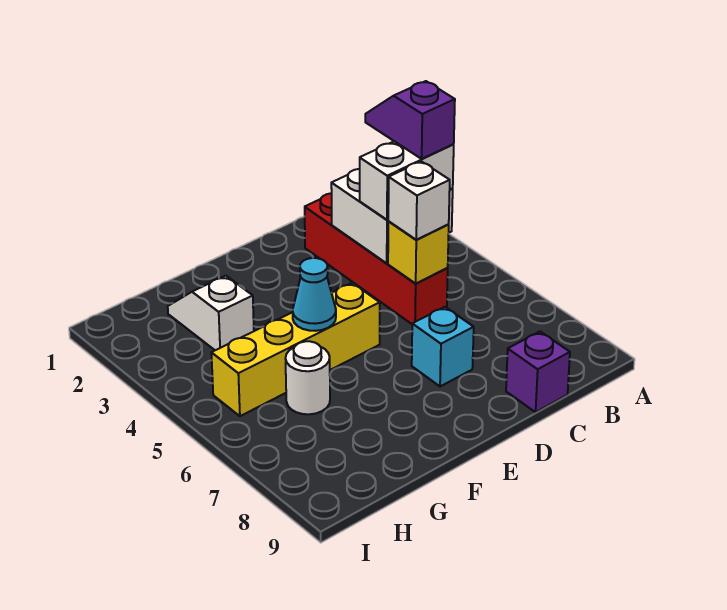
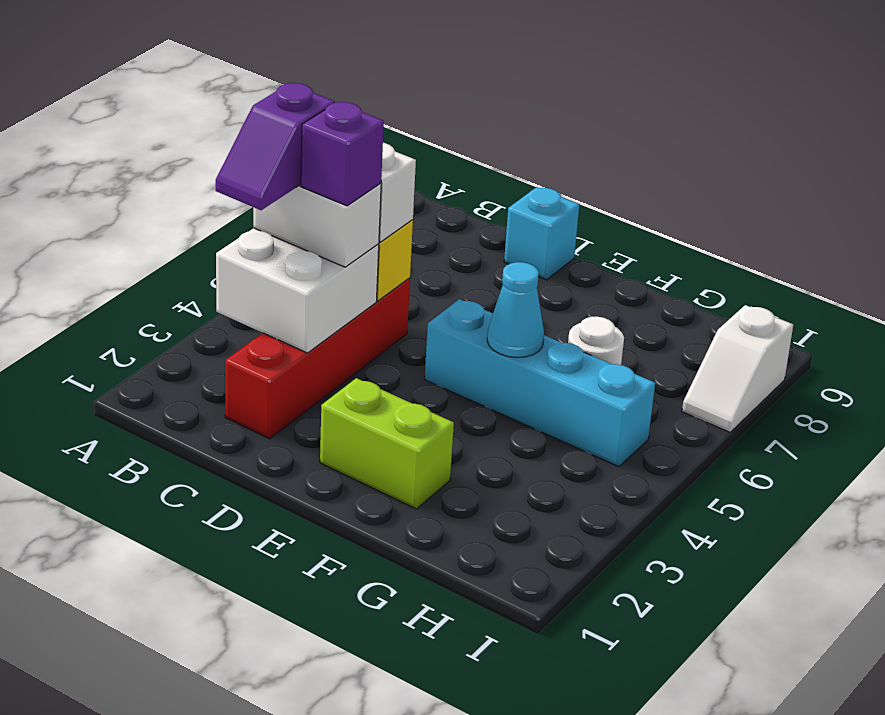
purple brick C9 level 1 -> purple brick C4 level 4
cyan brick D7 level 1 -> cyan brick D9 level 1
none -> lime brick E2:F2 level 1
yellow brick E5:H5 level 1 -> cyan brick E5:H5 level 1
white slope G2:G3 level 1 top 3 -> white slope I7:I8 level 1 top 8

